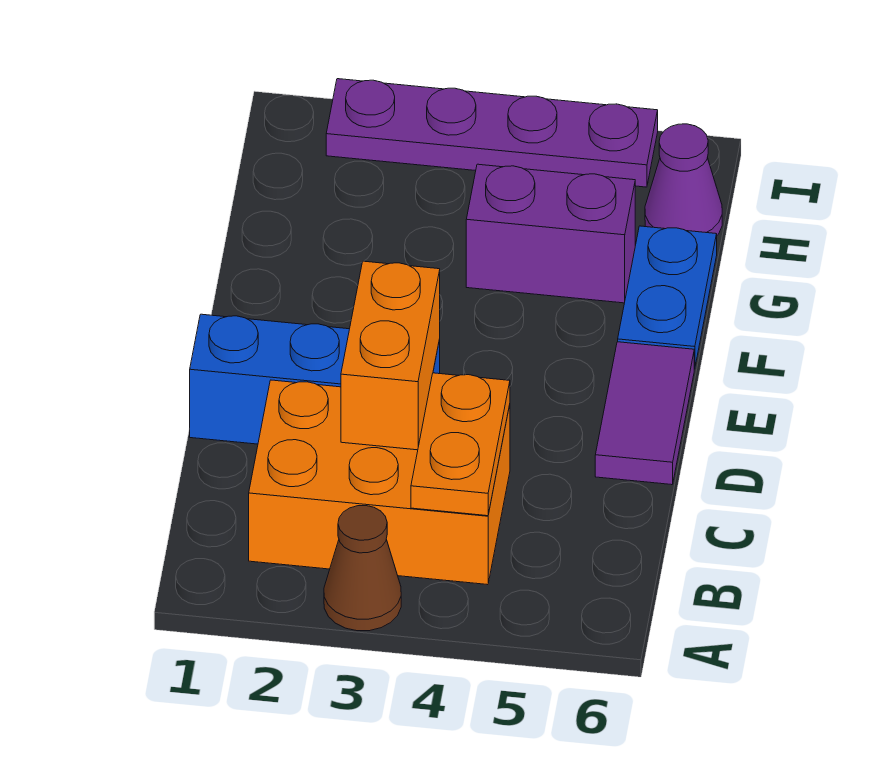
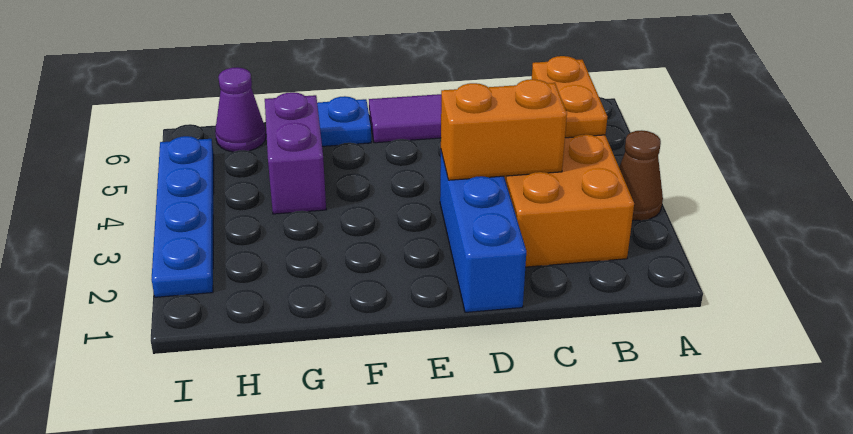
orange plate B4:C4 level 2 -> orange plate B4:B5 level 2
purple plate I2:I5 level 1 -> blue plate I2:I5 level 1

